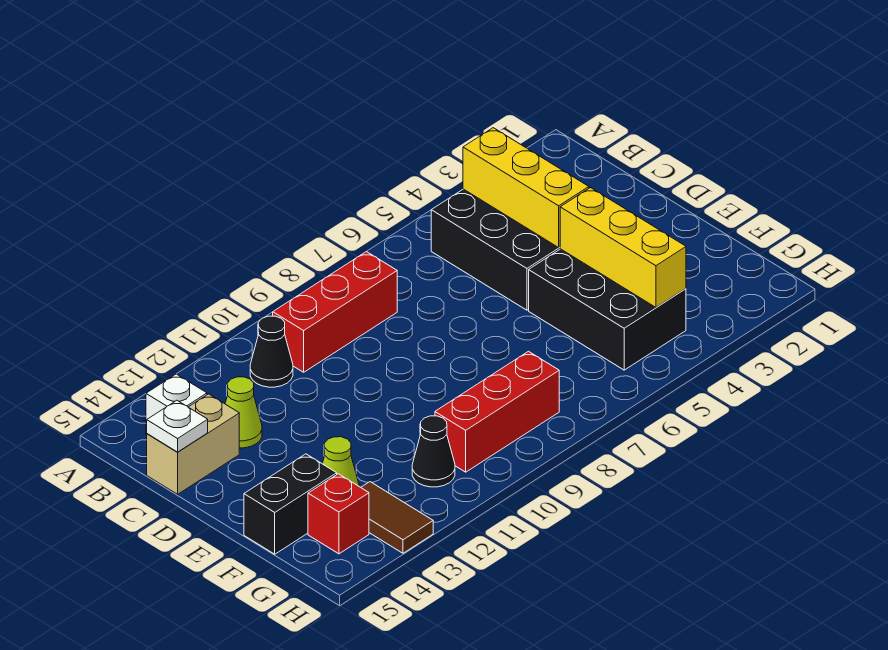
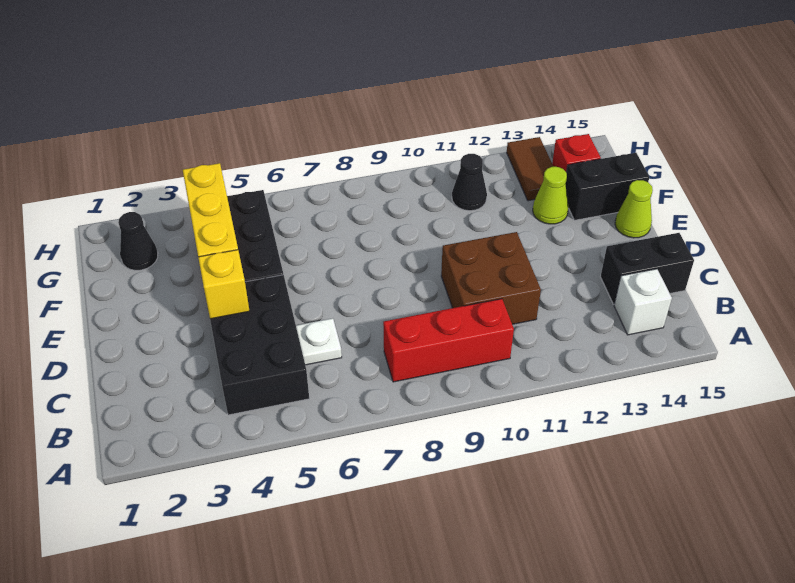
yellow brick B4:D4 level 2 -> yellow brick D4 level 2
black cone B11 level 1 -> black cone G2 level 1
none -> brown brick C10:D11 level 1
lime cone C13 level 1 -> lime cone E15 level 1
tan brick C14:C15 level 1 -> black brick C14:C15 level 1
white plate C15 level 2 -> white plate C6 level 1
red brick G8:G10 level 1 -> none

